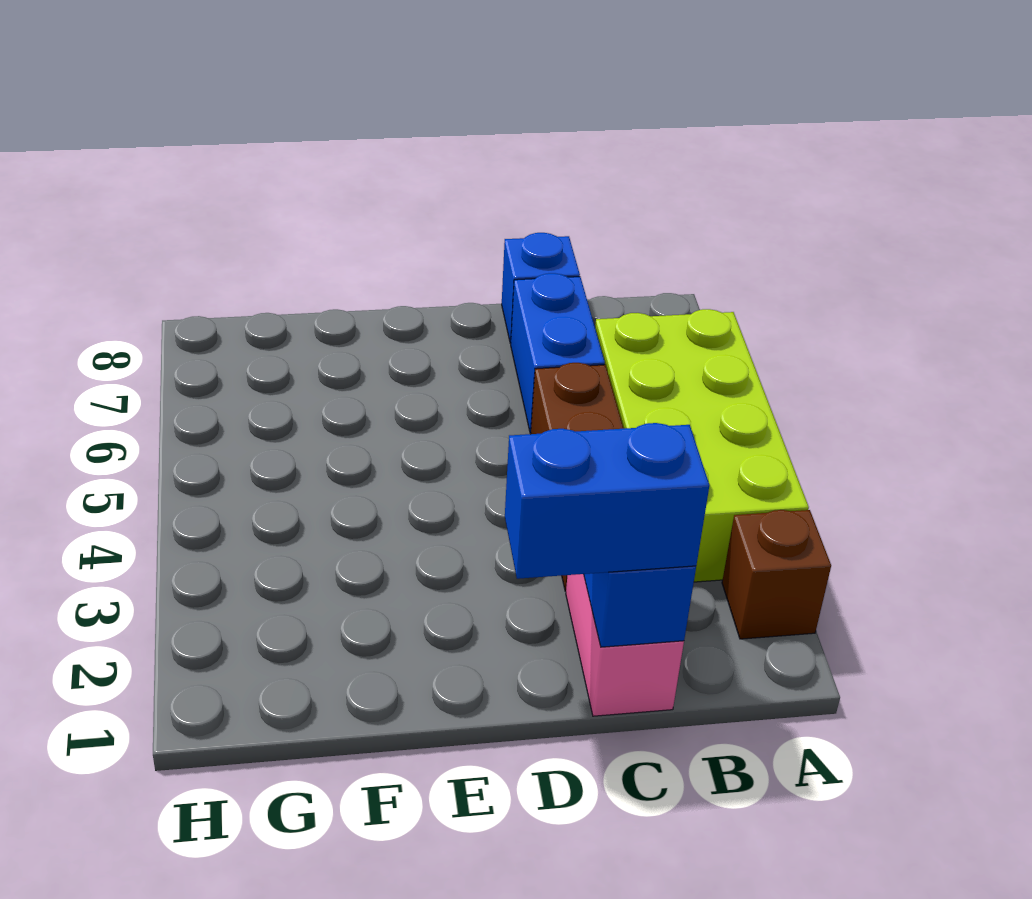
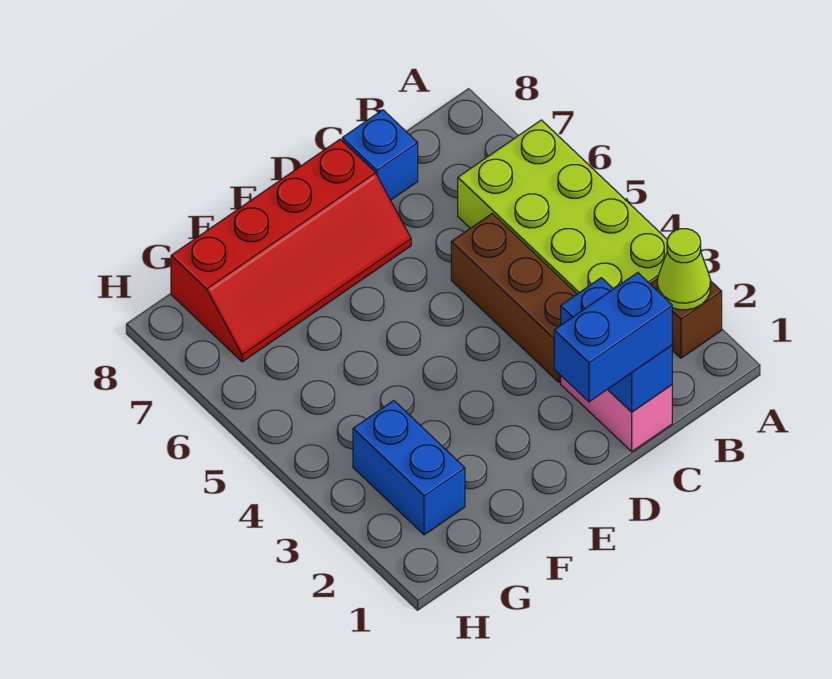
none -> lime cone A2 level 2
blue brick C6:C7 level 1 -> blue brick G2:G3 level 1
none -> red slope D7:G8 level 1 top 8

